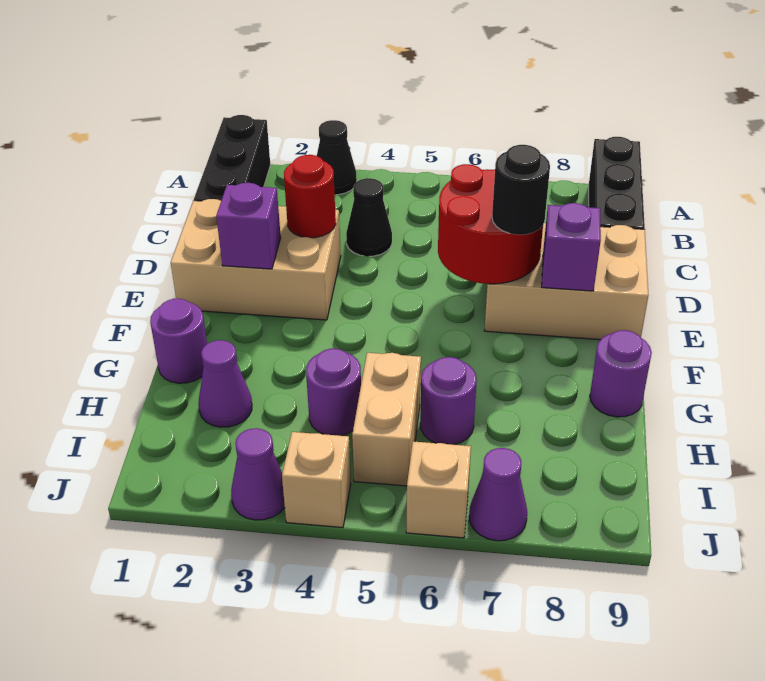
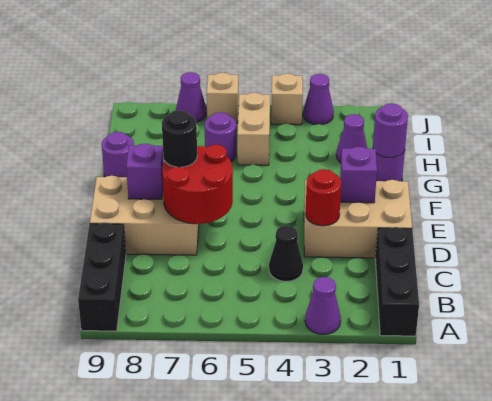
black cone A3 level 1 -> purple cone A3 level 1
purple round brick H4 level 1 -> purple round brick G1 level 2

